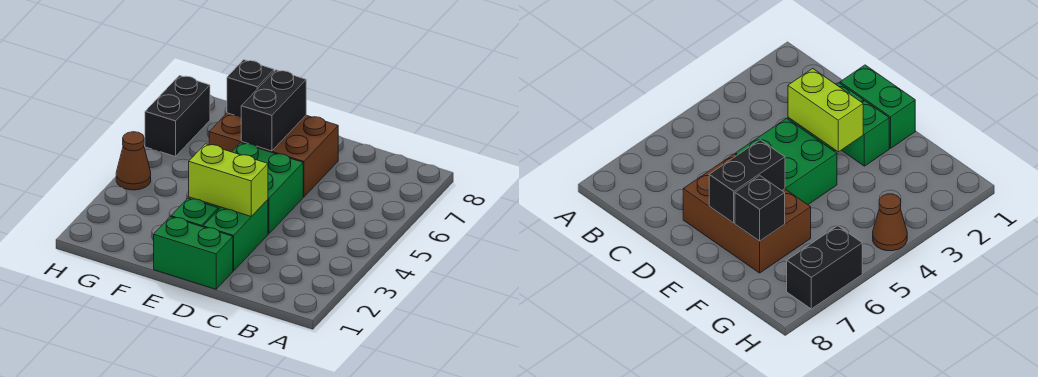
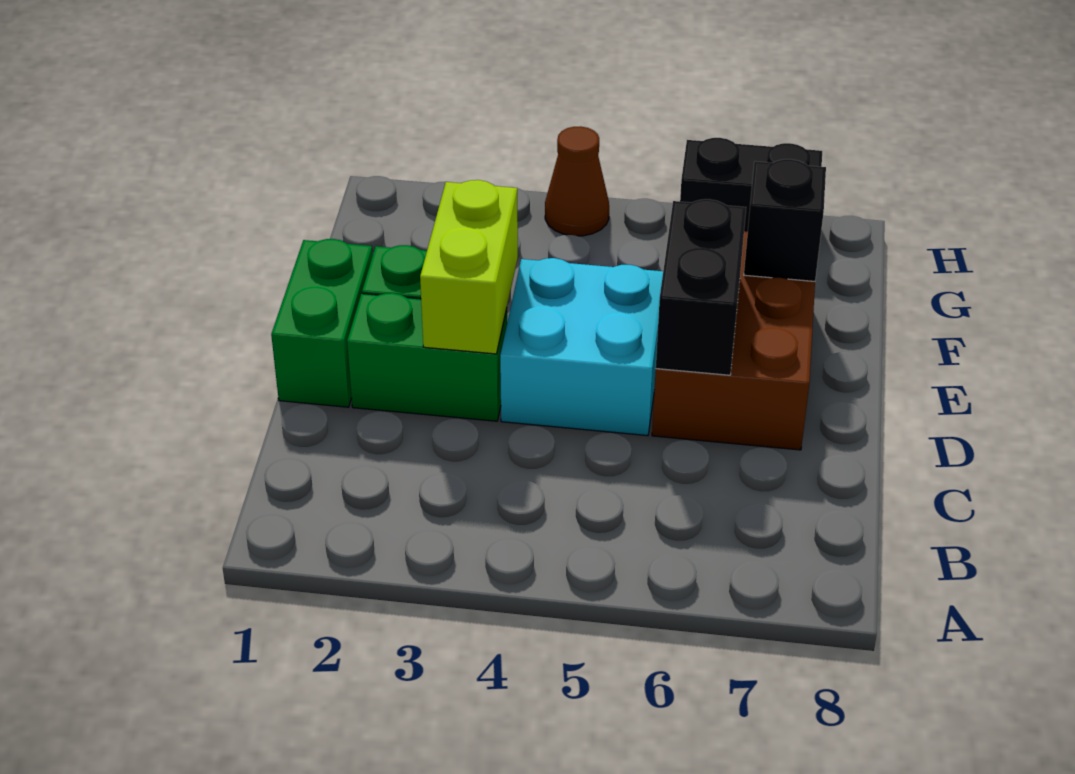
green brick D4:E5 level 1 -> cyan brick D4:E5 level 1
black brick E6:E7 level 2 -> black brick D6:E6 level 2

